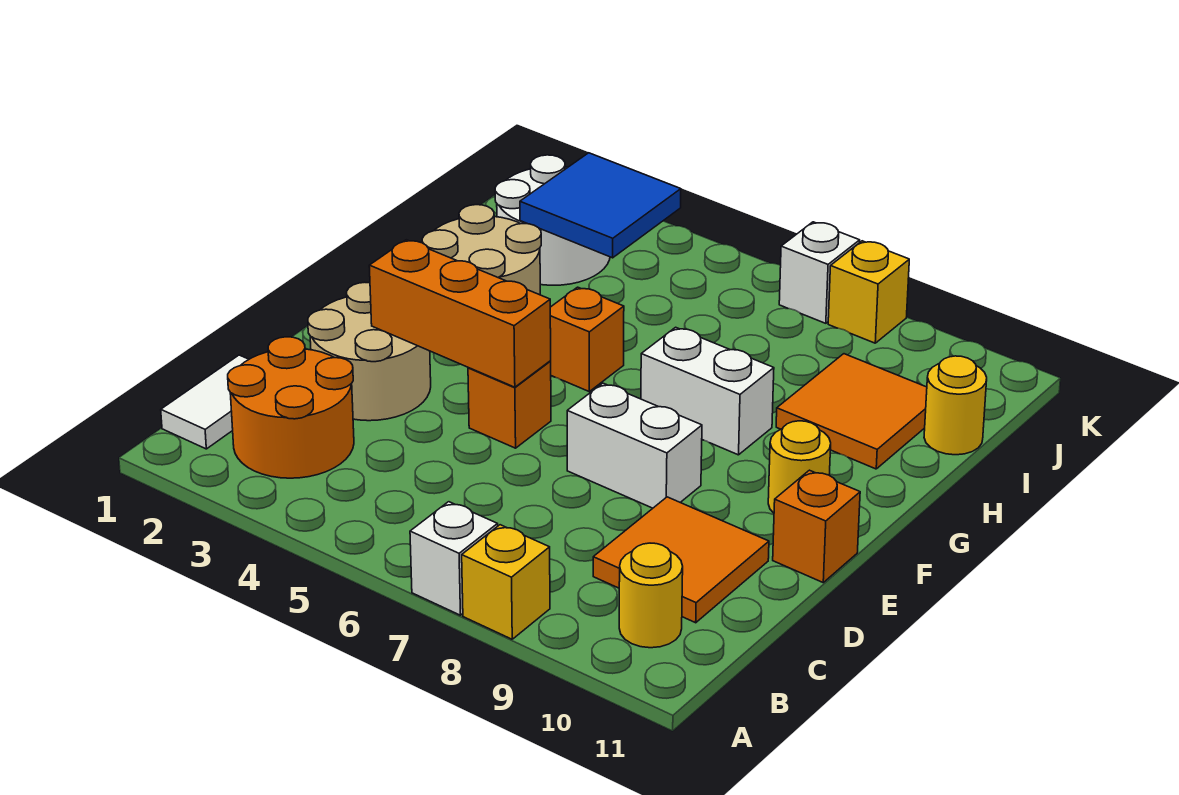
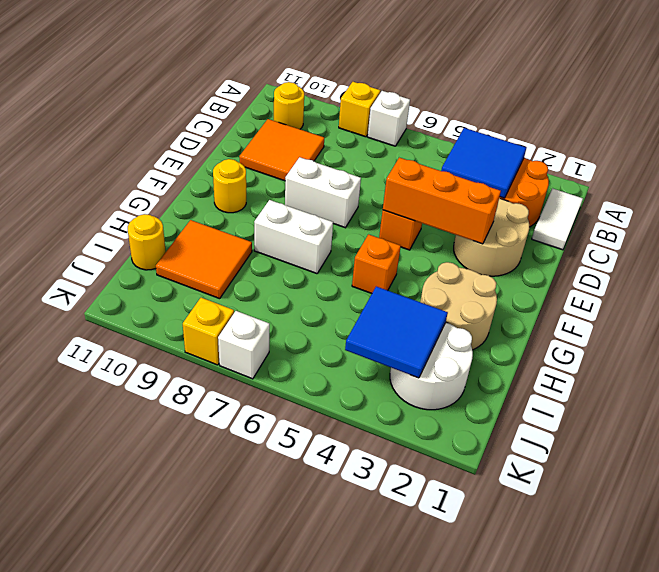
none -> blue tile B3:C4 level 2
orange brick E11 level 1 -> none

